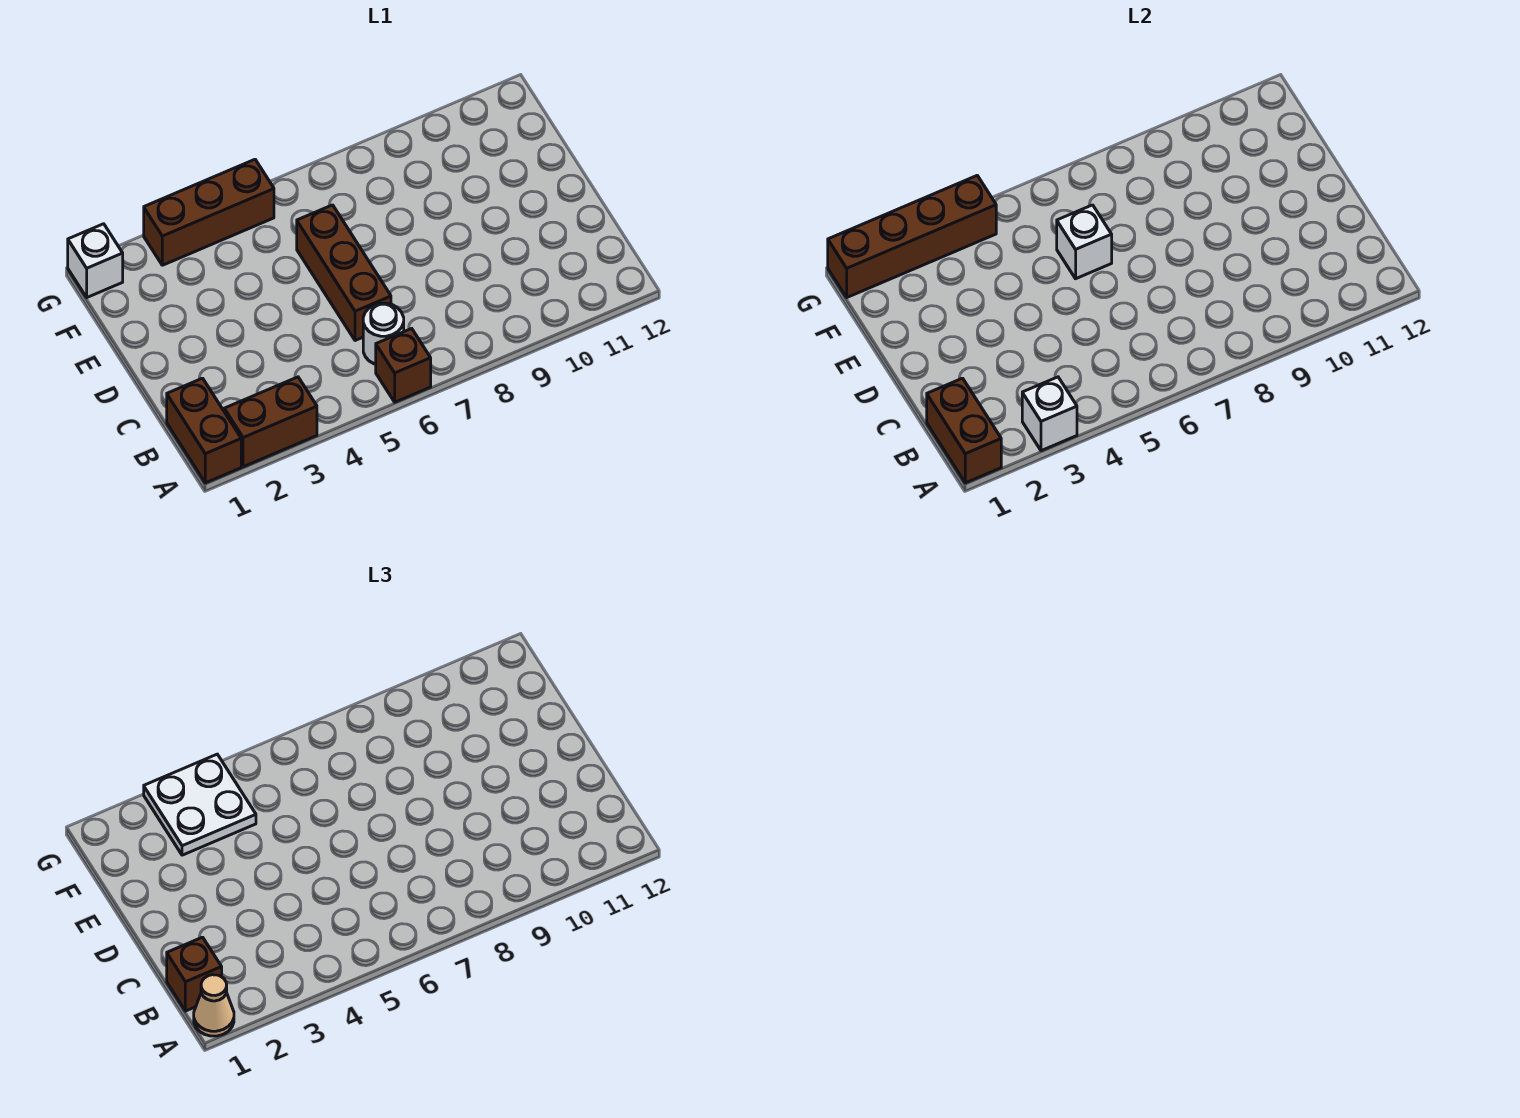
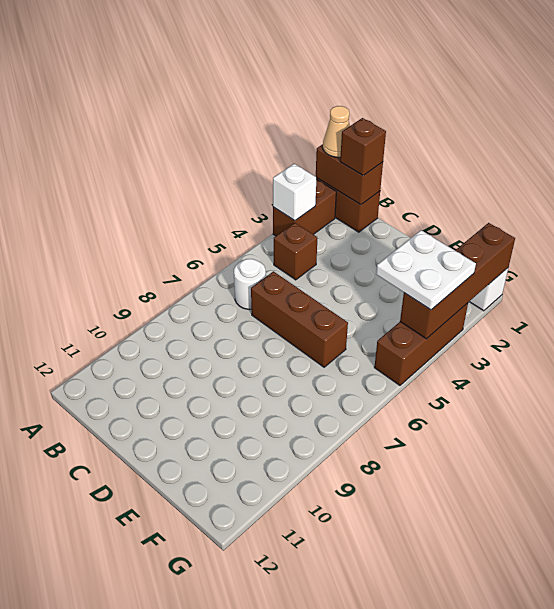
brown brick A6 level 1 -> brown brick B4 level 1
white brick E6 level 2 -> none

